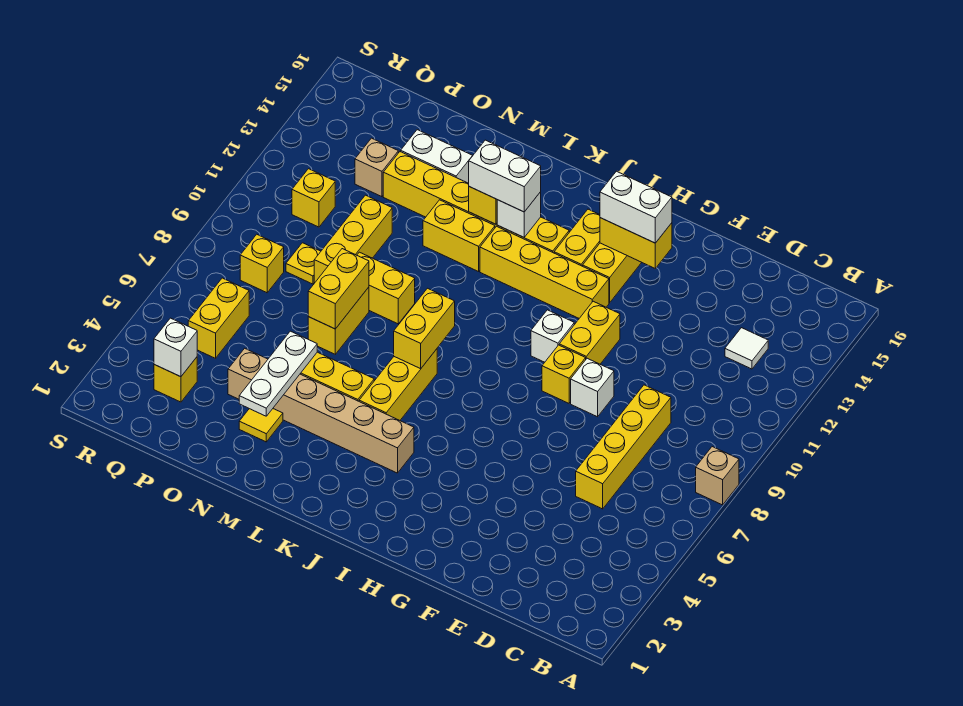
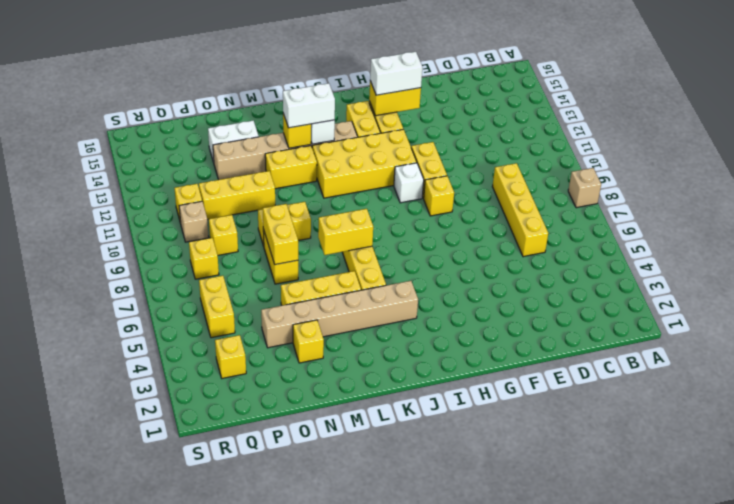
white tile C13 level 1 -> none
white brick F9 level 1 -> none
yellow brick H12:K12 level 1 -> yellow brick H11:K12 level 1
yellow brick J13:O13 level 1 -> tan brick J13:O13 level 1
yellow brick K7:K8 level 2 -> yellow brick K7:L7 level 2
yellow tile N3 level 1 -> yellow brick N3 level 1
white plate N3:N5 level 2 -> none
yellow brick O9:O11 level 1 -> yellow brick N11:P11 level 1
yellow plate P9 level 1 -> yellow brick P9 level 1
tan brick P13 level 1 -> tan brick Q10 level 1
white brick Q3 level 2 -> none

